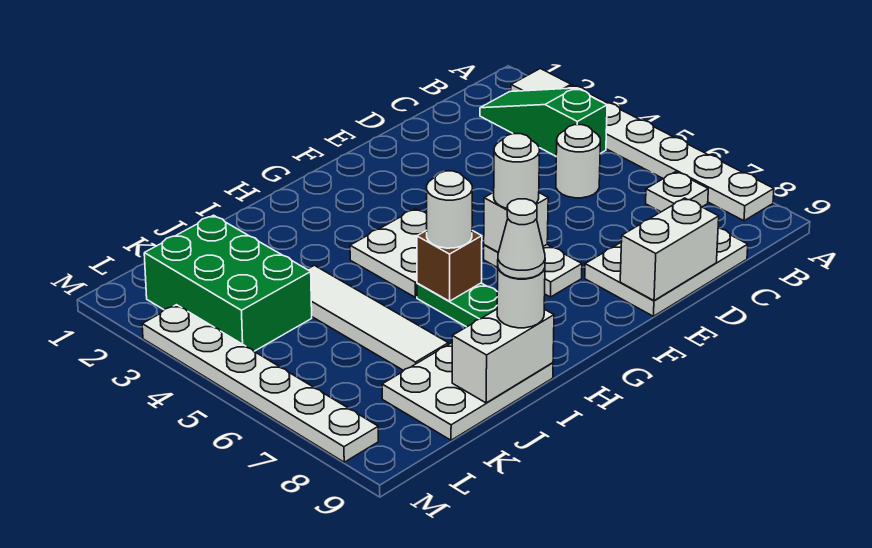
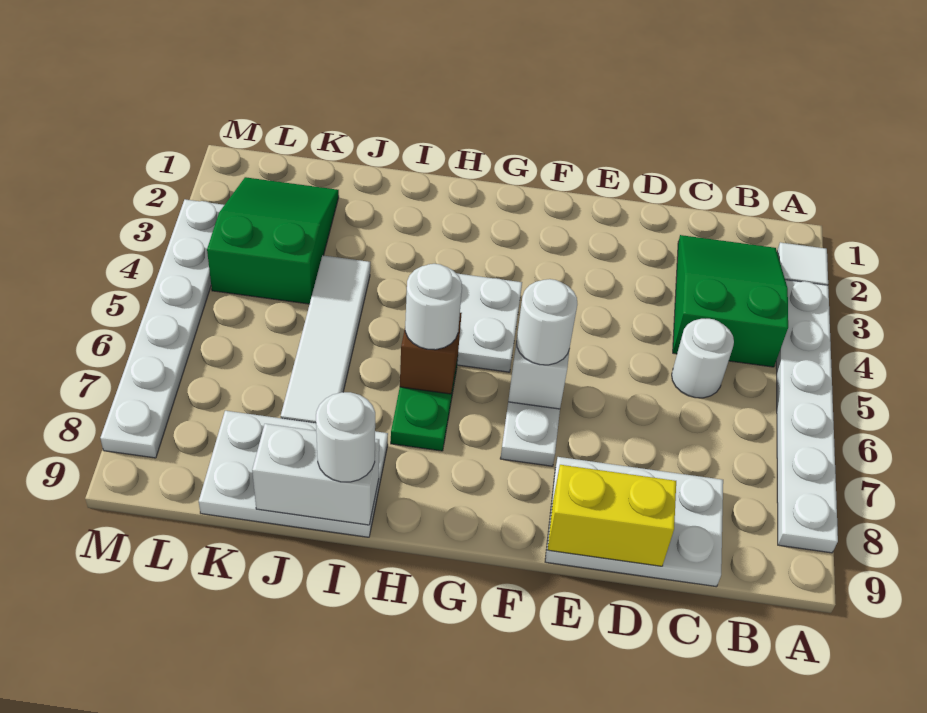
green slope B2:B4 level 1 top 4 -> green slope B2:C4 level 1 top 4
white plate B7 level 1 -> none
white brick D9:E9 level 2 -> yellow brick D9:E9 level 2
white cone I9 level 4 -> none
green brick K2:L4 level 1 -> green slope K2:L4 level 1 top 4

